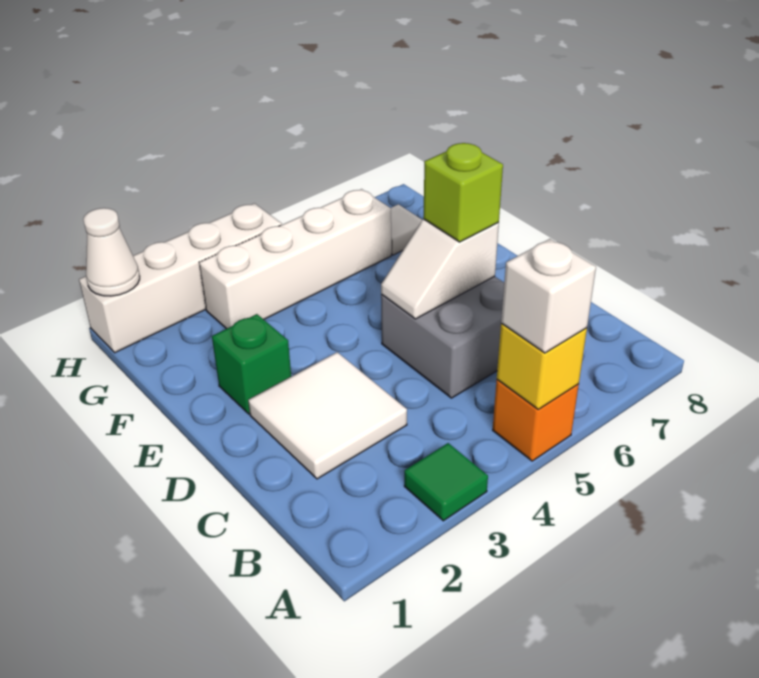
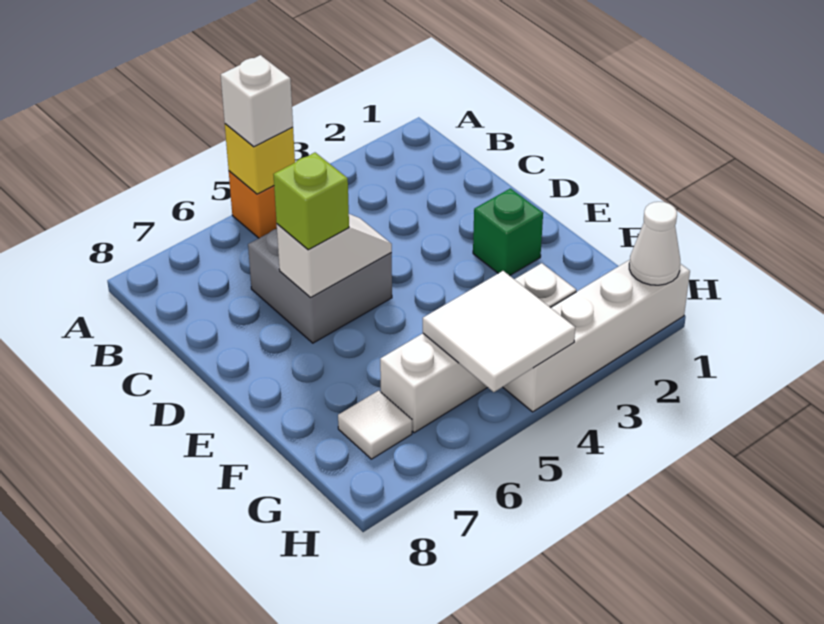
green tile A3 level 1 -> none
white tile C2:D3 level 1 -> white tile G4:H5 level 2

